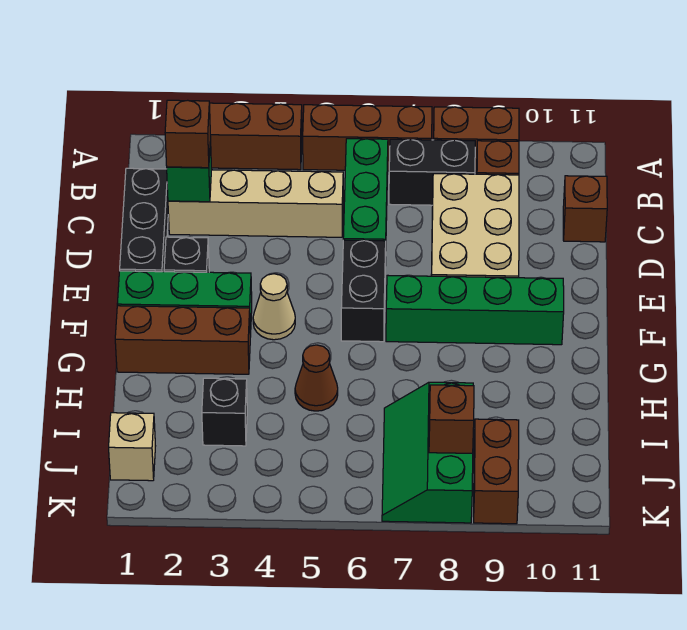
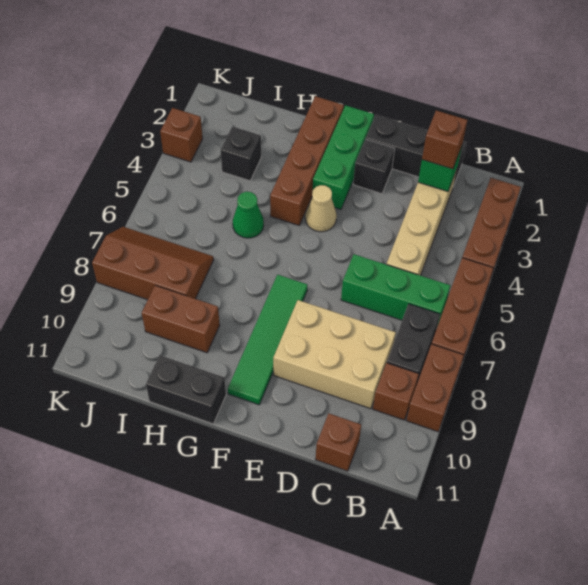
black brick E6:F6 level 1 -> black brick G11:H11 level 1
green brick F7:F10 level 1 -> green tile F7:F10 level 1
brown brick G1:G3 level 1 -> brown brick G1:G4 level 1
brown cone H5 level 1 -> green cone H5 level 1
green slope I7:K8 level 1 top 8 -> brown slope I7:K8 level 1 top 8
tan brick J1 level 1 -> none
brown brick J8 level 2 -> brown brick K3 level 1
brown brick J9:K9 level 1 -> brown brick H9:I9 level 1

